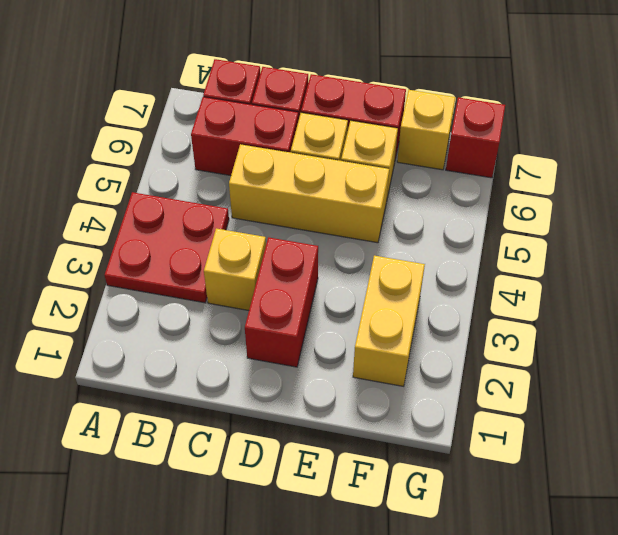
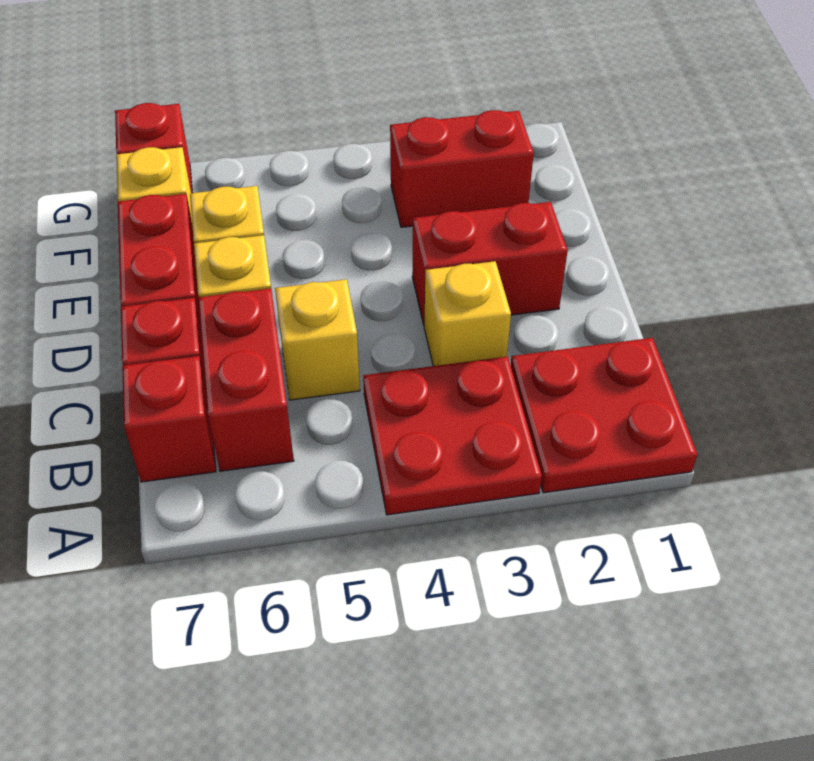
none -> red plate A1:B2 level 1
yellow brick C5:E5 level 1 -> yellow brick C5 level 1
yellow brick F2:F3 level 1 -> red brick F2:F3 level 1

